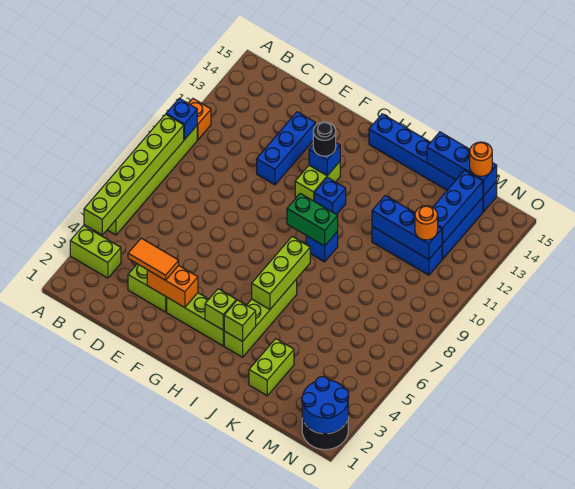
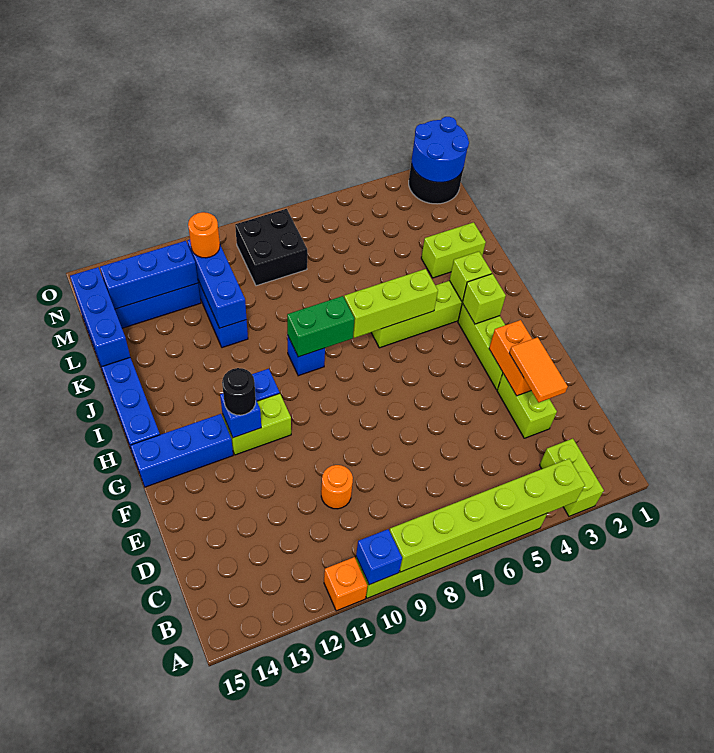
blue brick E11:E13 level 1 -> blue brick G13:G15 level 1
green brick H9:I9 level 2 -> green brick I8:I9 level 2
none -> black brick M8:N9 level 1
orange round brick M15 level 3 -> orange round brick D10 level 1

